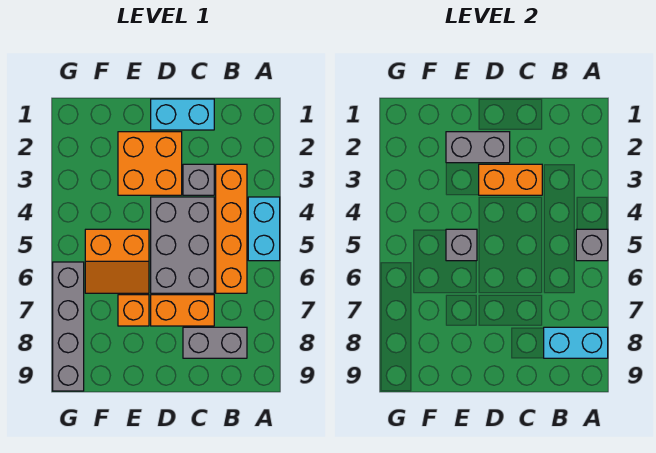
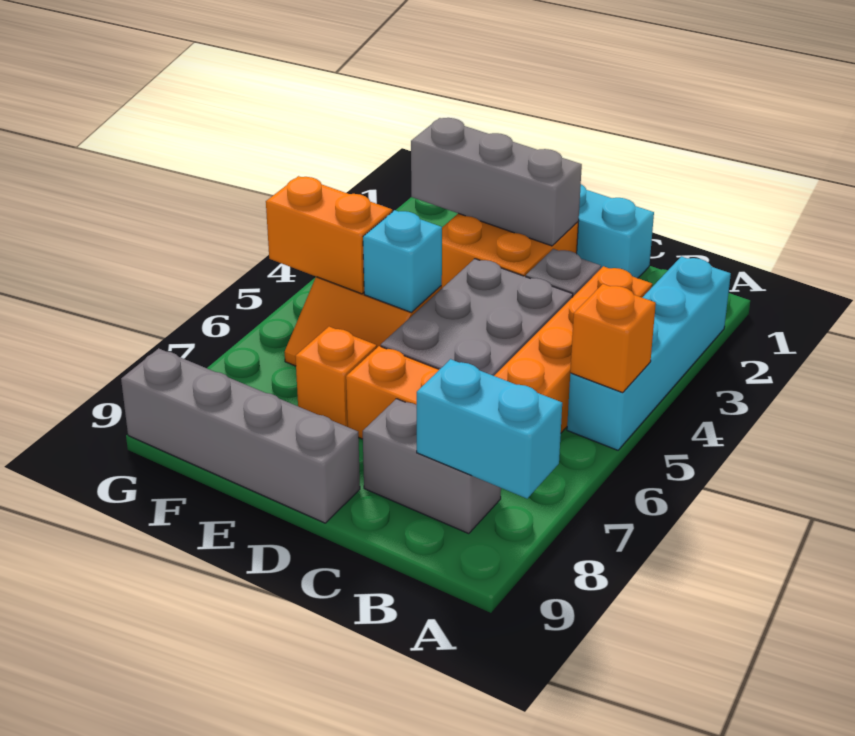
cyan brick A4:A5 level 1 -> cyan brick A2:A5 level 1
grey brick A5 level 2 -> orange brick A5 level 2
orange brick C3:D3 level 2 -> orange brick F5:G5 level 2
grey brick D2:E2 level 2 -> grey brick D2:F2 level 2
grey brick E5 level 2 -> cyan brick E5 level 2
grey brick G6:G9 level 1 -> grey brick D9:G9 level 1

